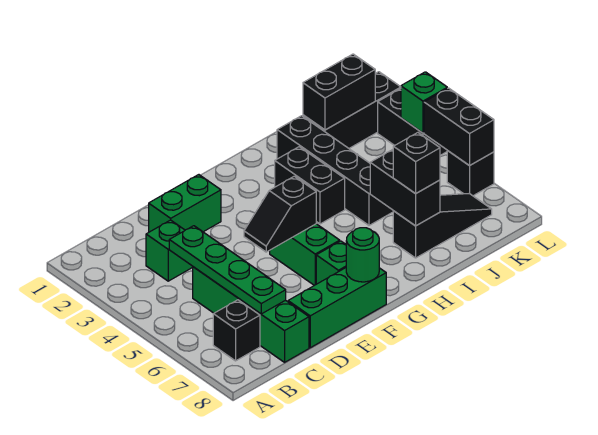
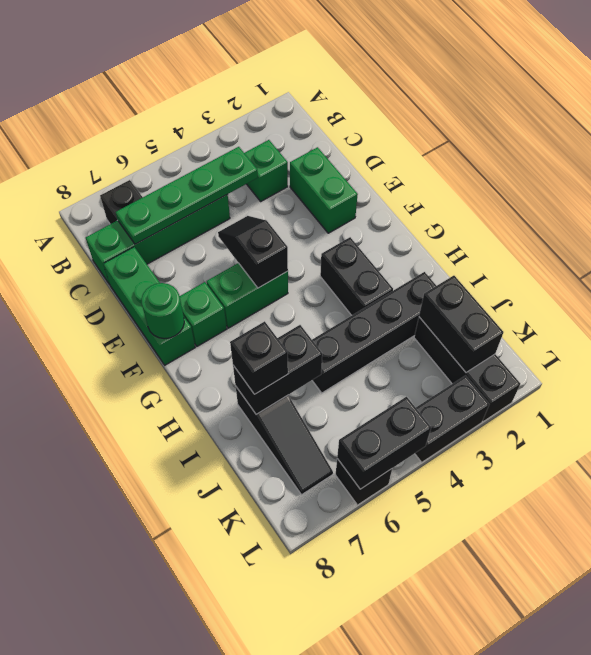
black brick H3:H4 level 1 -> black brick G3:H3 level 1
green brick L4 level 2 -> none

